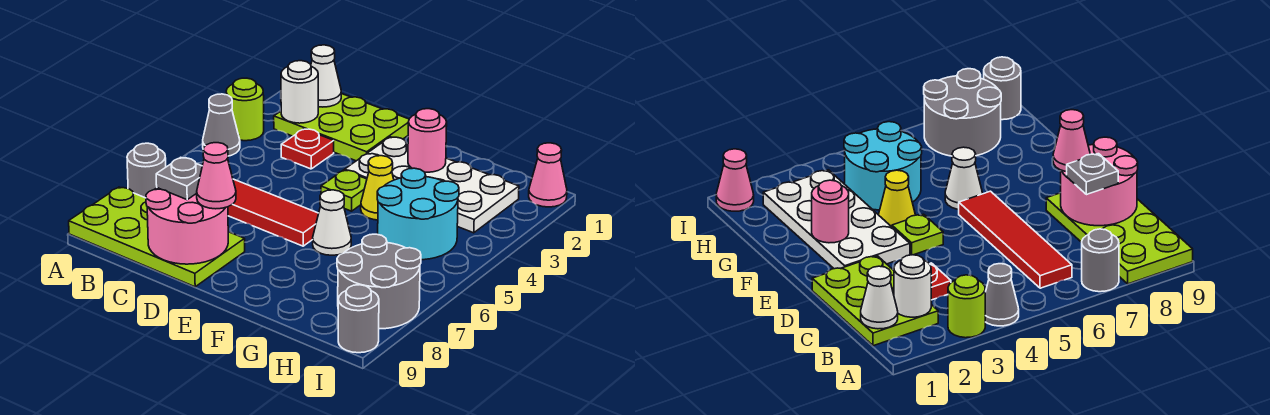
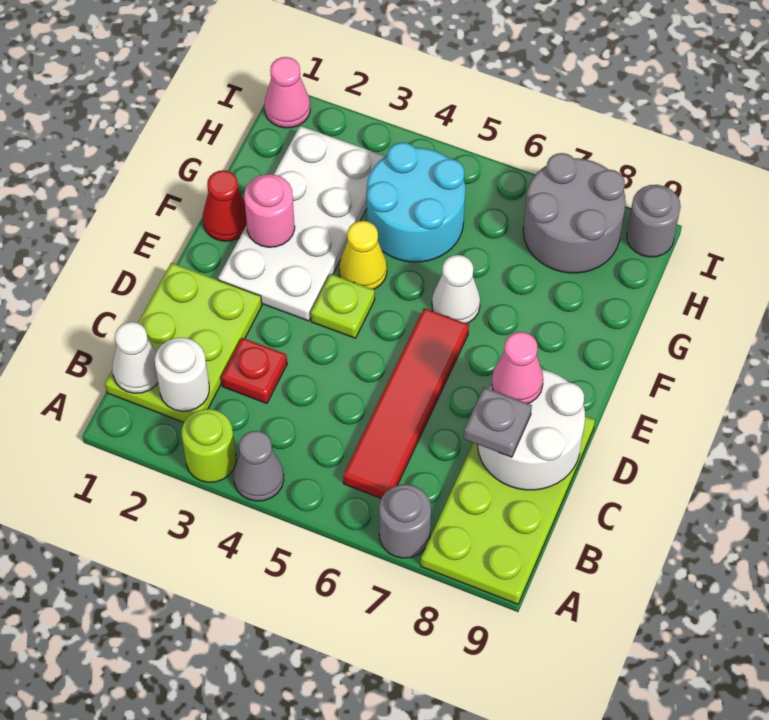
pink round brick C8:D9 level 2 -> white round brick C8:D9 level 2
none -> red cone F1 level 1

